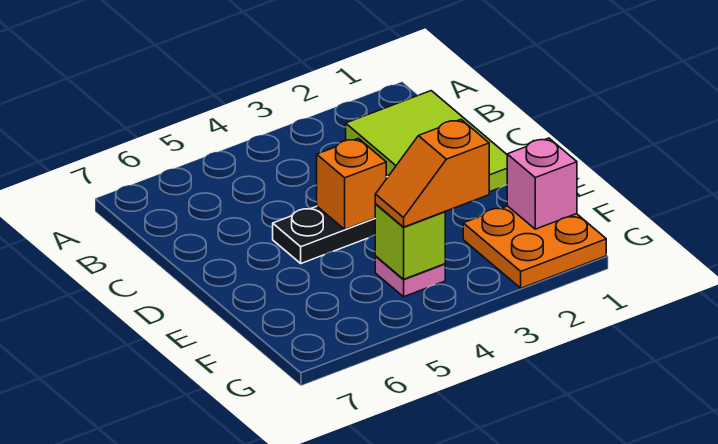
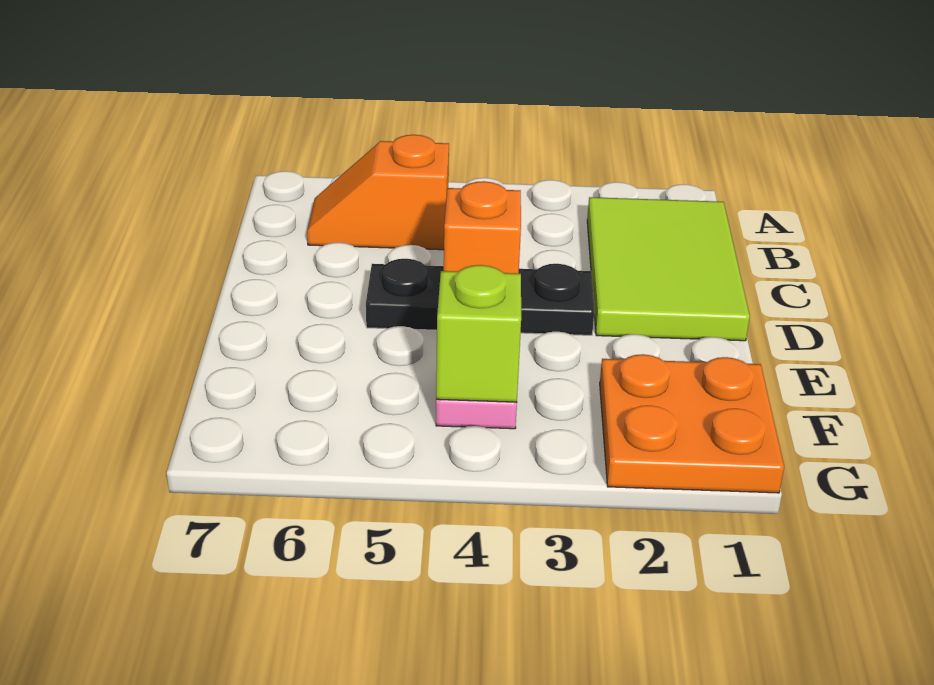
pink brick F1 level 2 -> none
orange slope F3:F4 level 3 top 3 -> orange slope B5:B6 level 1 top 5

